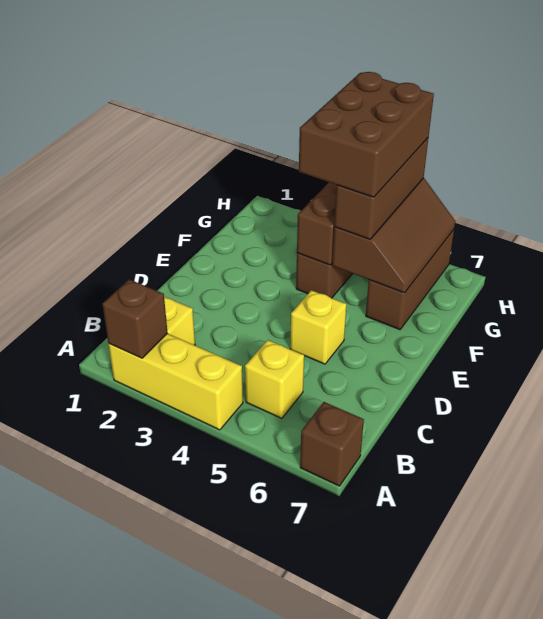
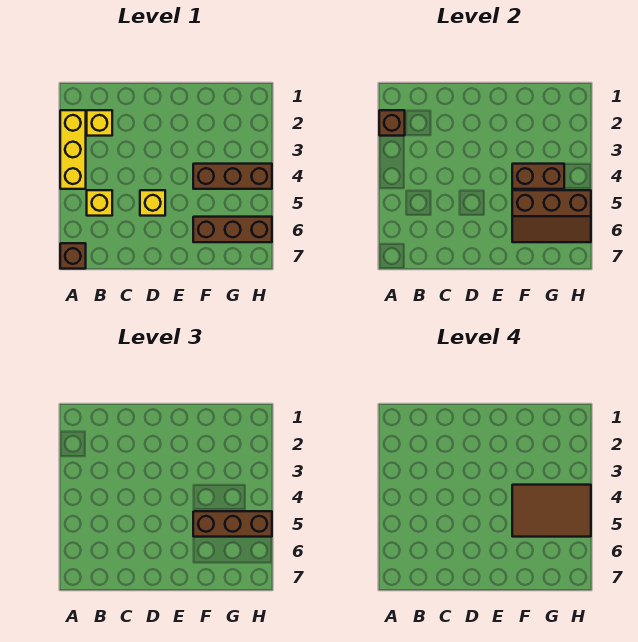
brown brick F4:H5 level 4 -> brown tile F4:H5 level 4

